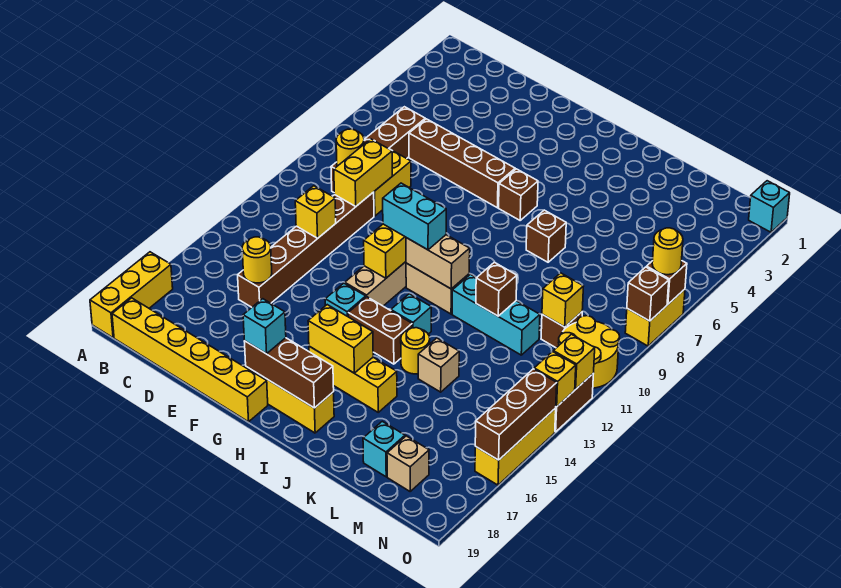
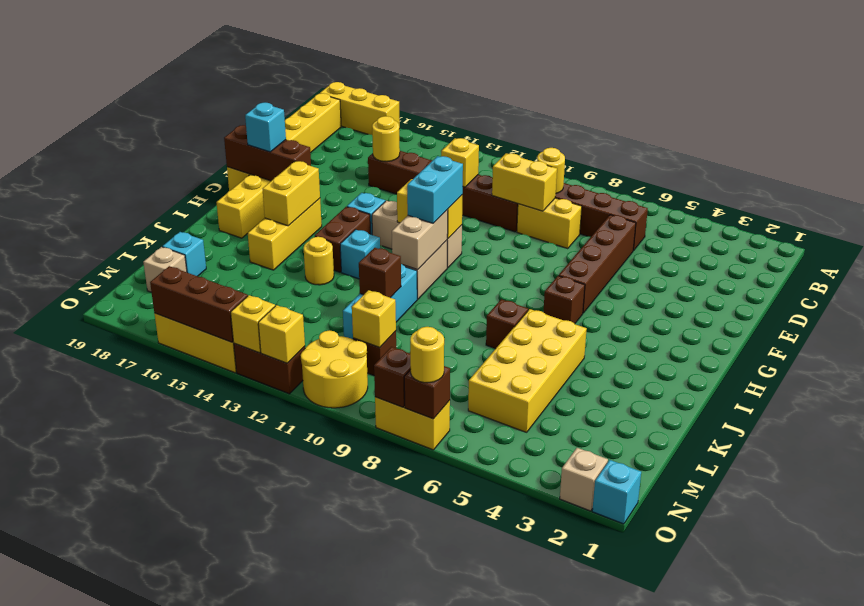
brown brick G18:I18 level 2 -> brown brick G17:G19 level 2
none -> yellow brick J5:M6 level 1
tan brick K14 level 1 -> tan brick O2 level 1

